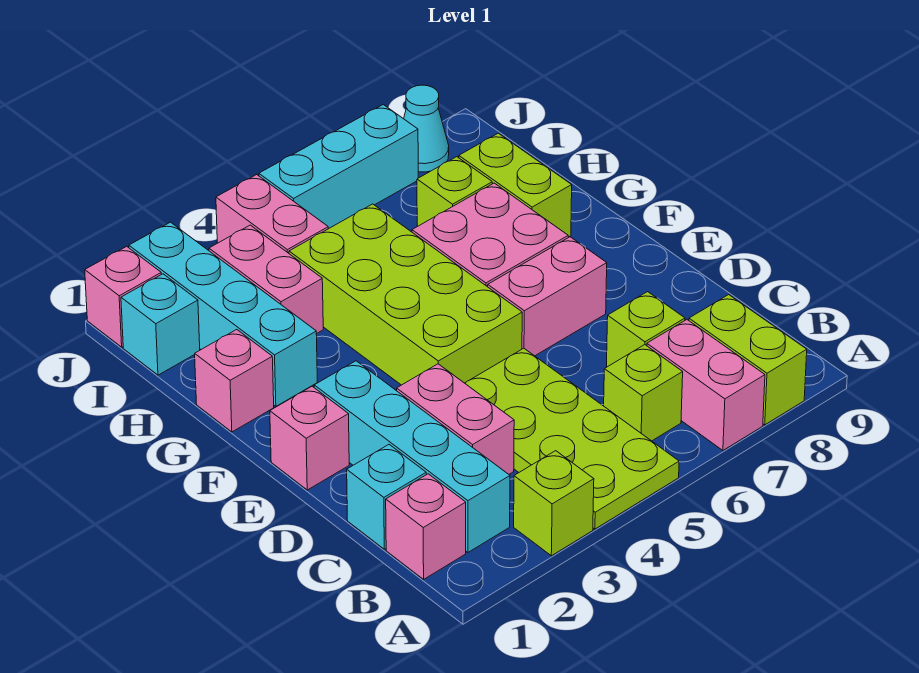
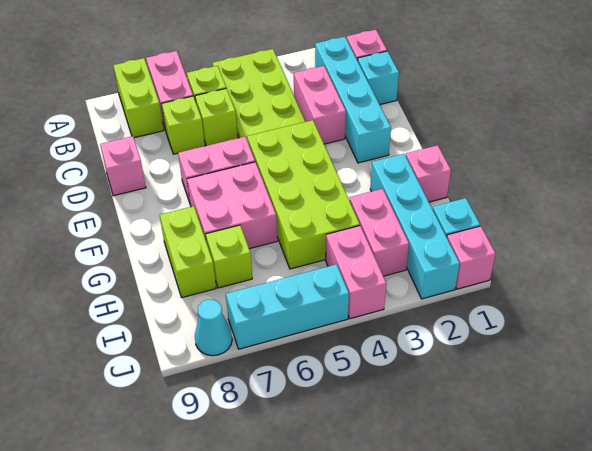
lime brick A3 level 1 -> lime brick C6 level 1
pink brick E1 level 1 -> pink brick D9 level 1

